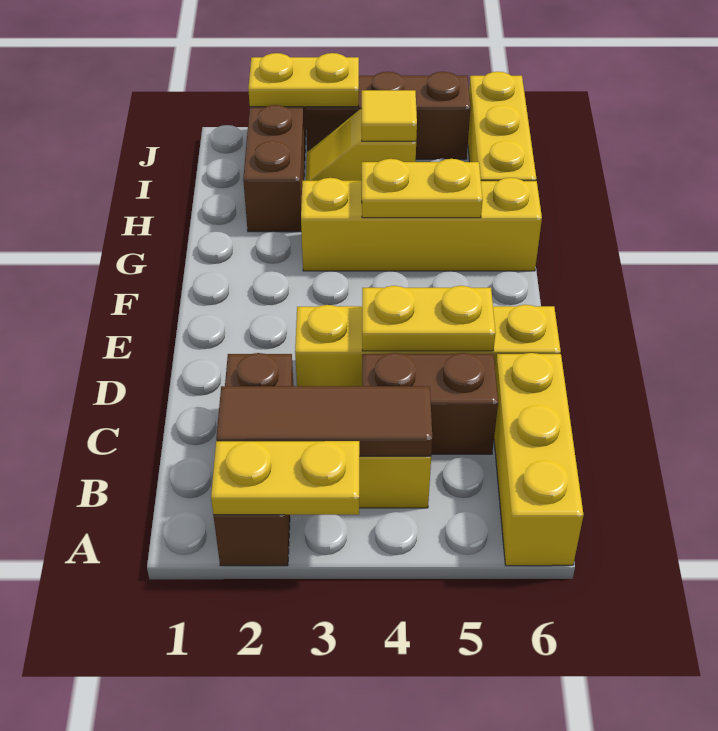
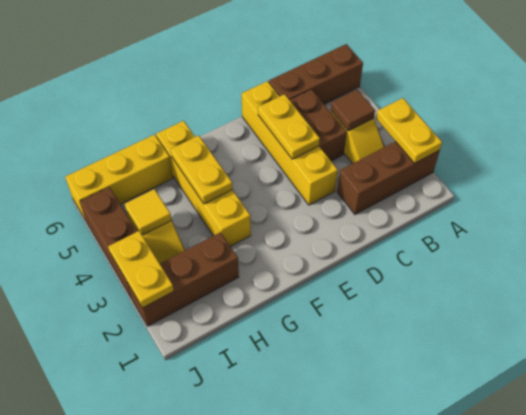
yellow brick A6:C6 level 1 -> brown brick A6:C6 level 1
brown tile B2:B4 level 2 -> brown tile B4 level 2

